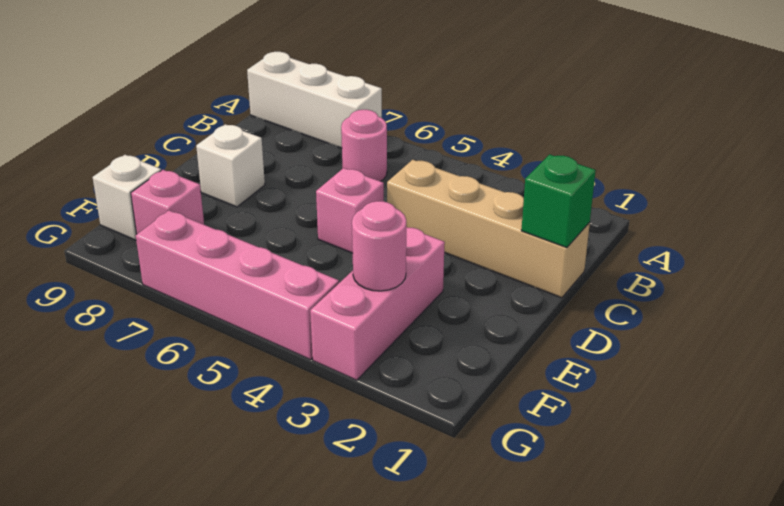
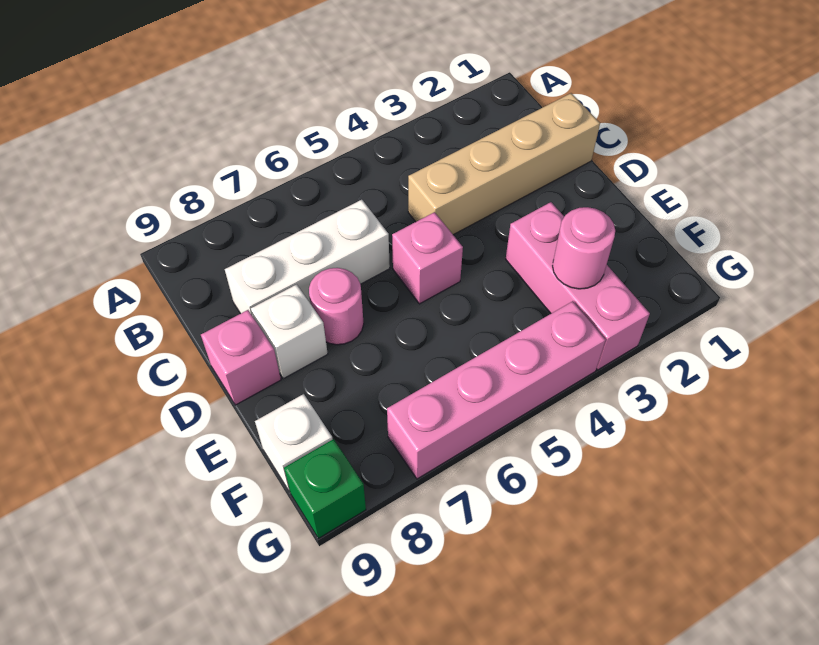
white brick A7:A9 level 1 -> white brick C6:C8 level 1
pink round brick B6 level 1 -> pink round brick D7 level 1
green brick C1 level 2 -> green brick G9 level 1
pink brick F8 level 1 -> pink brick D9 level 1

